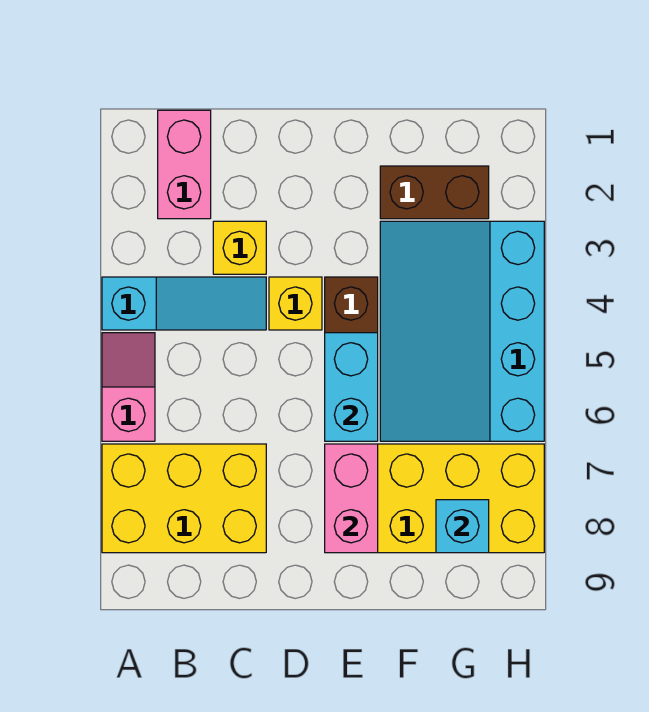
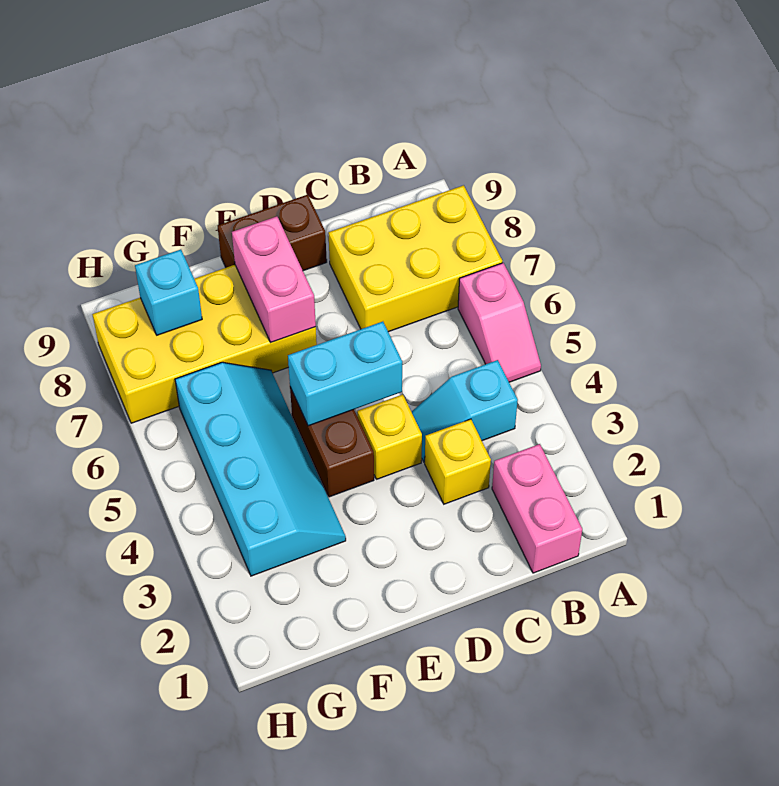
cyan slope A4:C4 level 1 top A -> cyan slope B4:C4 level 1 top B
cyan brick E5:E6 level 2 -> cyan brick D5:E5 level 2
brown brick F2:G2 level 1 -> brown brick D9:E9 level 1
cyan slope F3:H6 level 1 top H -> cyan slope F3:G6 level 1 top G

